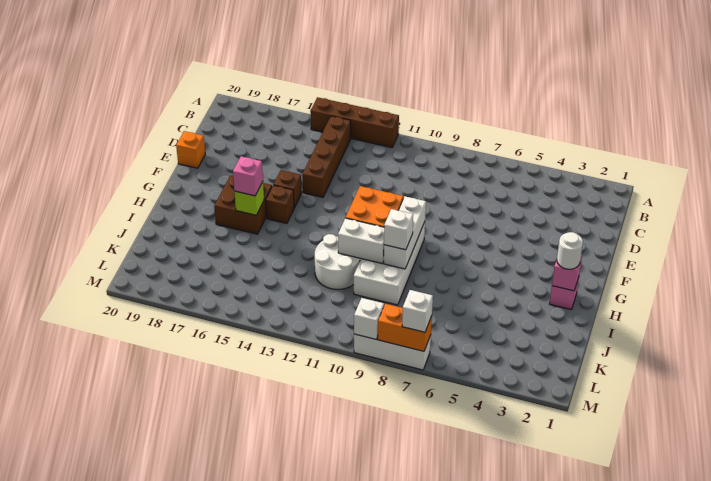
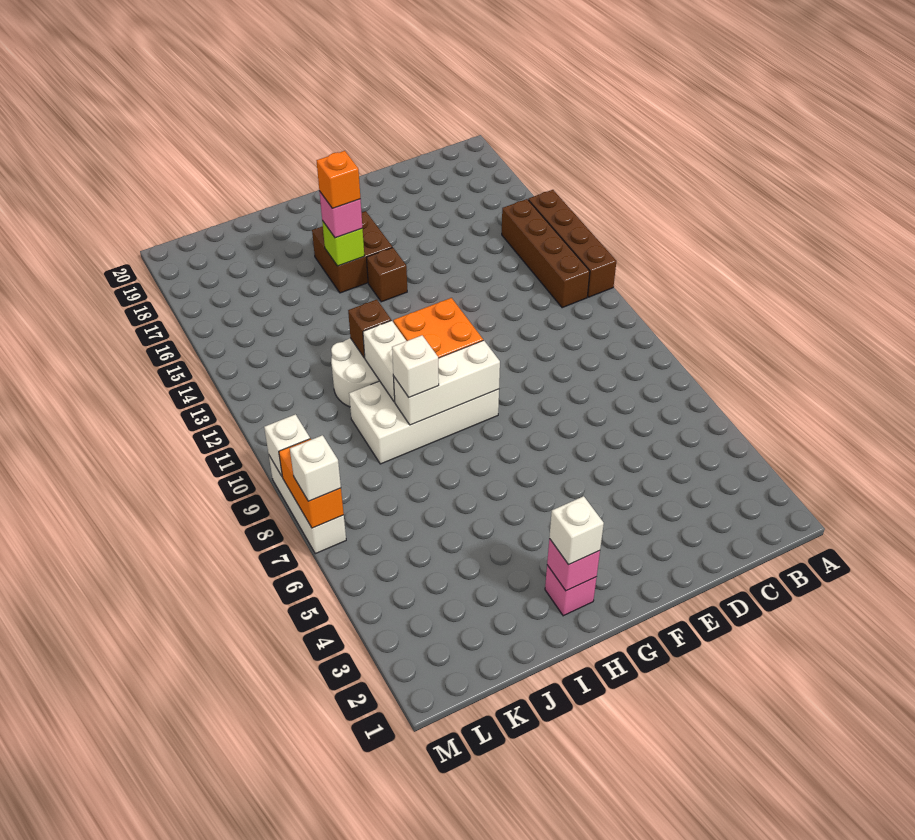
brown brick B14:E14 level 1 -> brown brick B12:B15 level 1
orange brick E20 level 1 -> orange brick H16 level 4
brown brick F15 level 1 -> brown brick I12 level 2
white round brick H2 level 3 -> white brick H2 level 3

